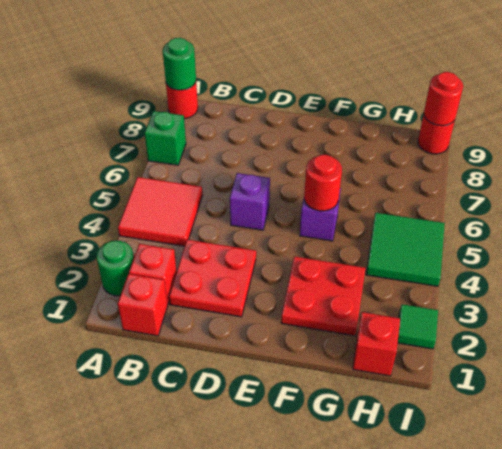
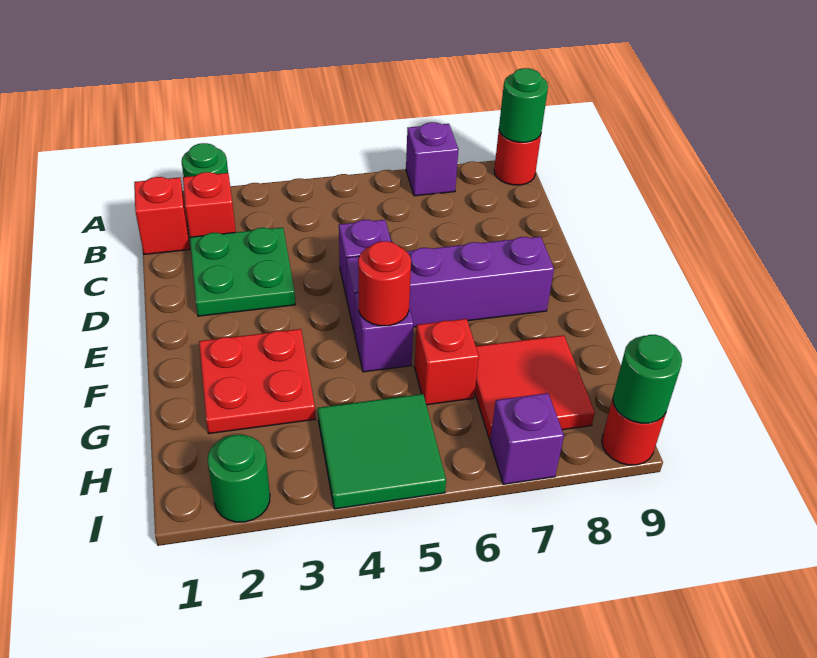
red tile A4:B5 level 1 -> red tile G7:H8 level 1
green brick A7 level 1 -> purple brick A7 level 1
red plate C2:D3 level 1 -> green plate C2:D3 level 1
none -> purple brick E5:E8 level 1
red brick H1 level 1 -> red brick G6 level 1
green tile I2 level 1 -> green round brick I2 level 1
none -> purple brick I7 level 1
red round brick I9 level 2 -> green round brick I9 level 2

